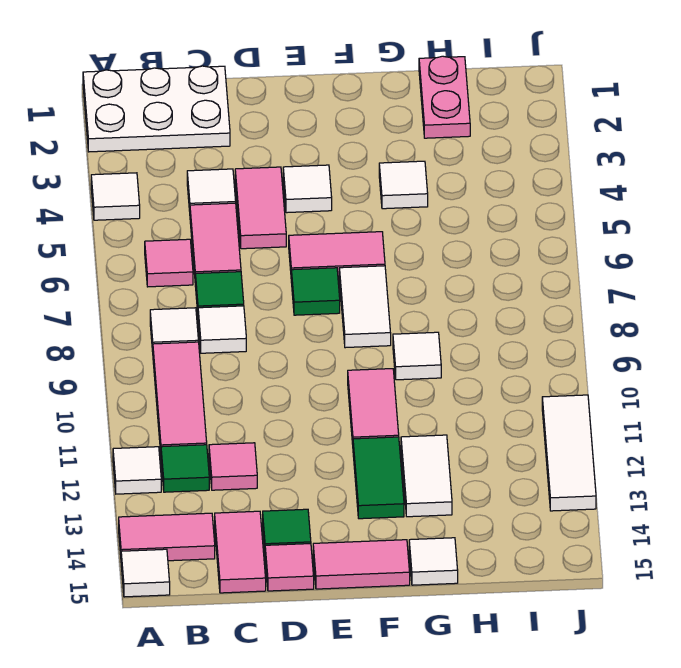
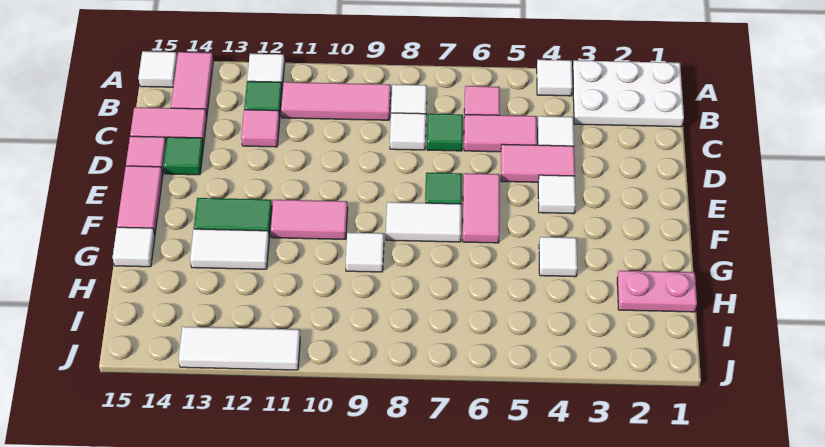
white plate A1:C2 level 1 -> white plate A1:B3 level 1

